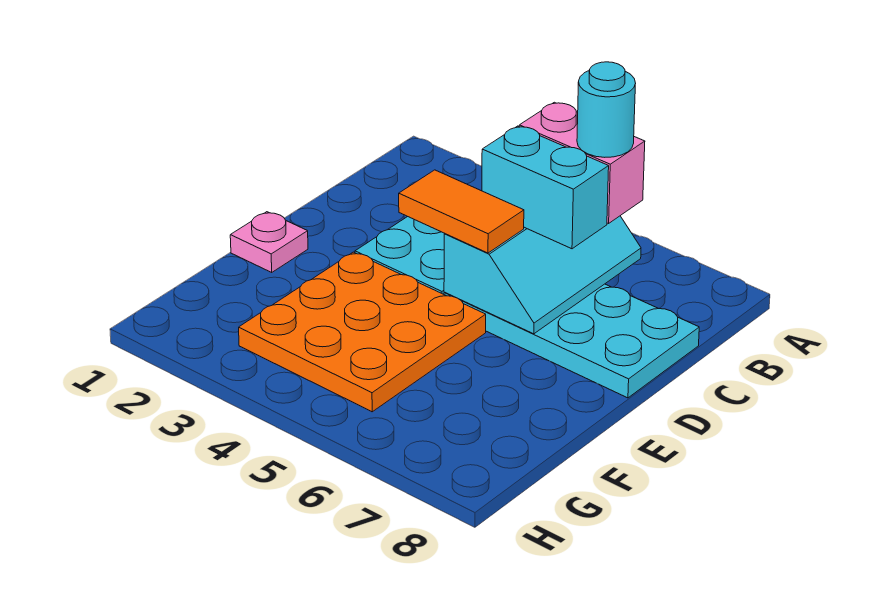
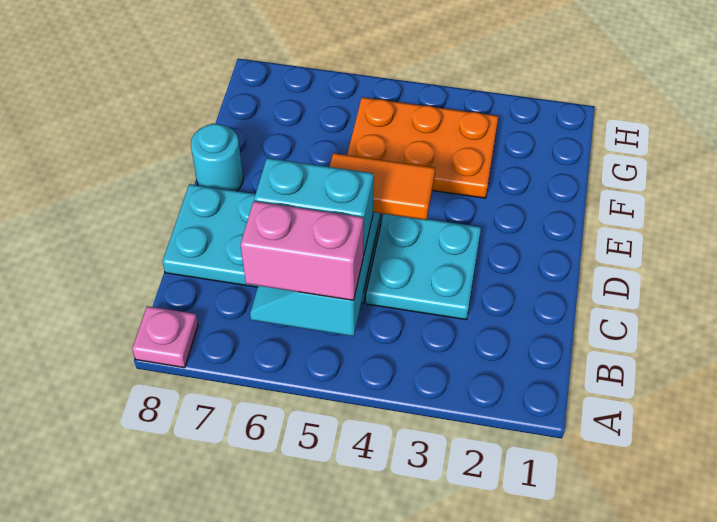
cyan round brick B6 level 4 -> cyan round brick E8 level 1
pink plate E1 level 1 -> pink plate A8 level 1
orange plate E3:G5 level 1 -> orange plate F3:G5 level 1

